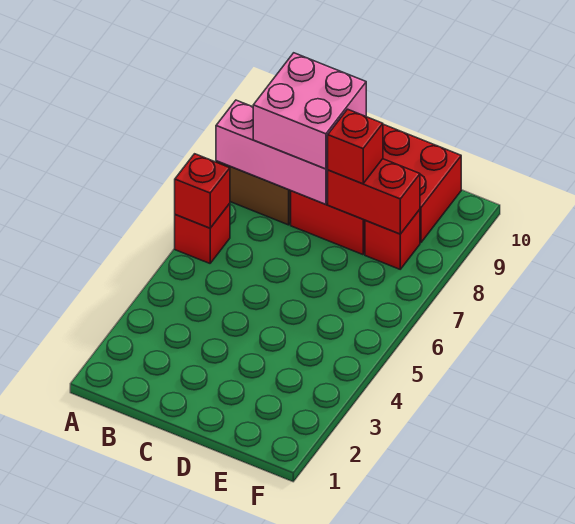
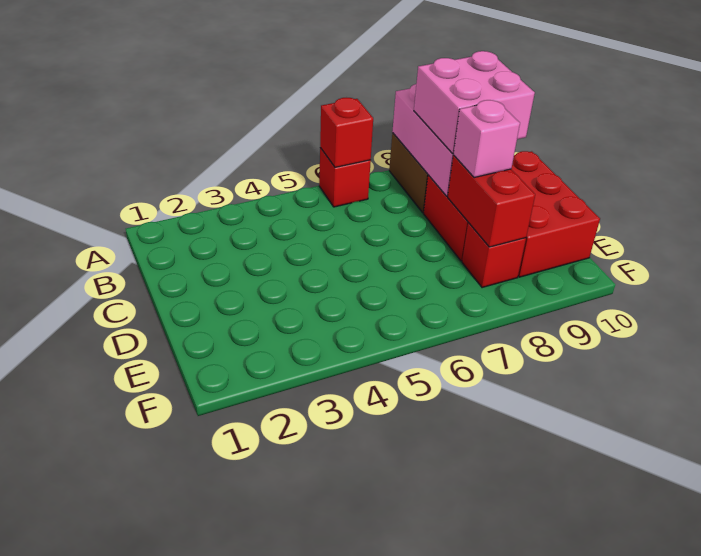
red brick D8 level 3 -> pink brick D8 level 3

